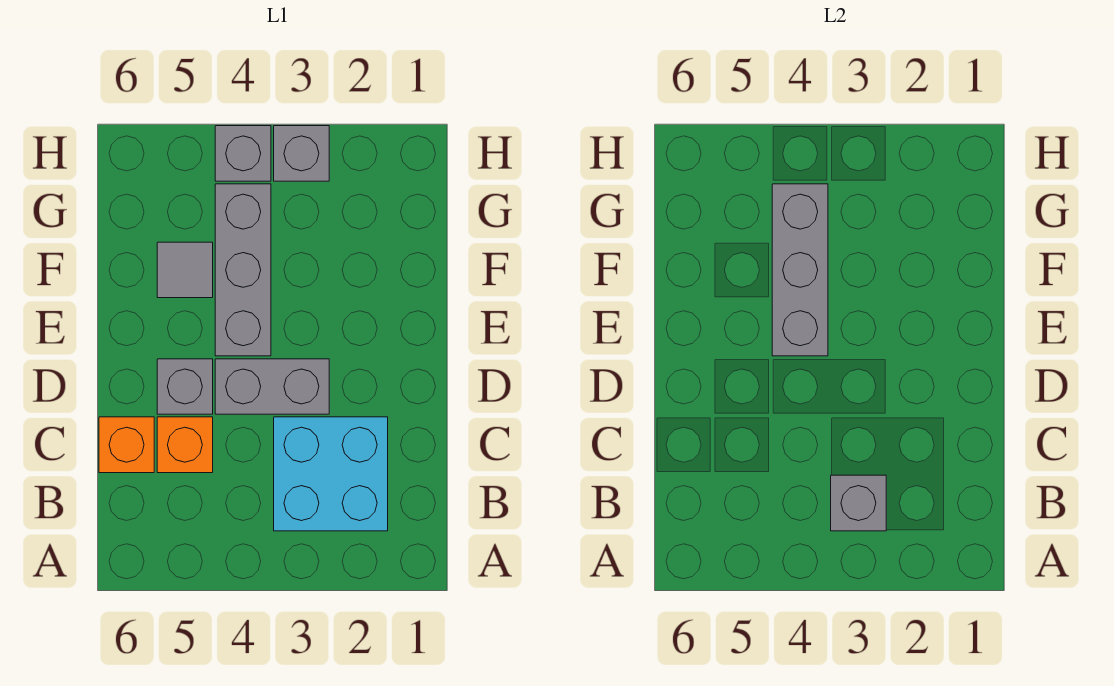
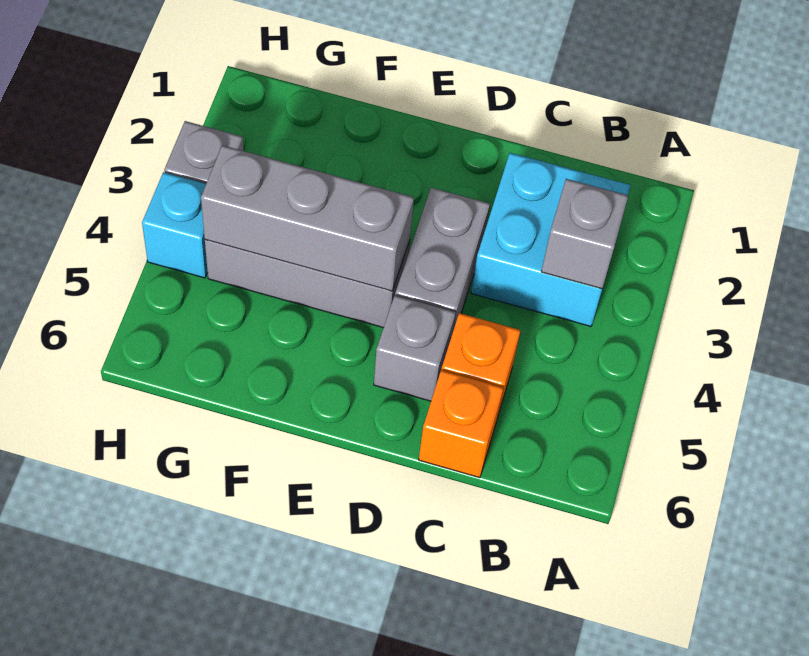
grey tile F5 level 1 -> none
grey brick H4 level 1 -> cyan brick H4 level 1

